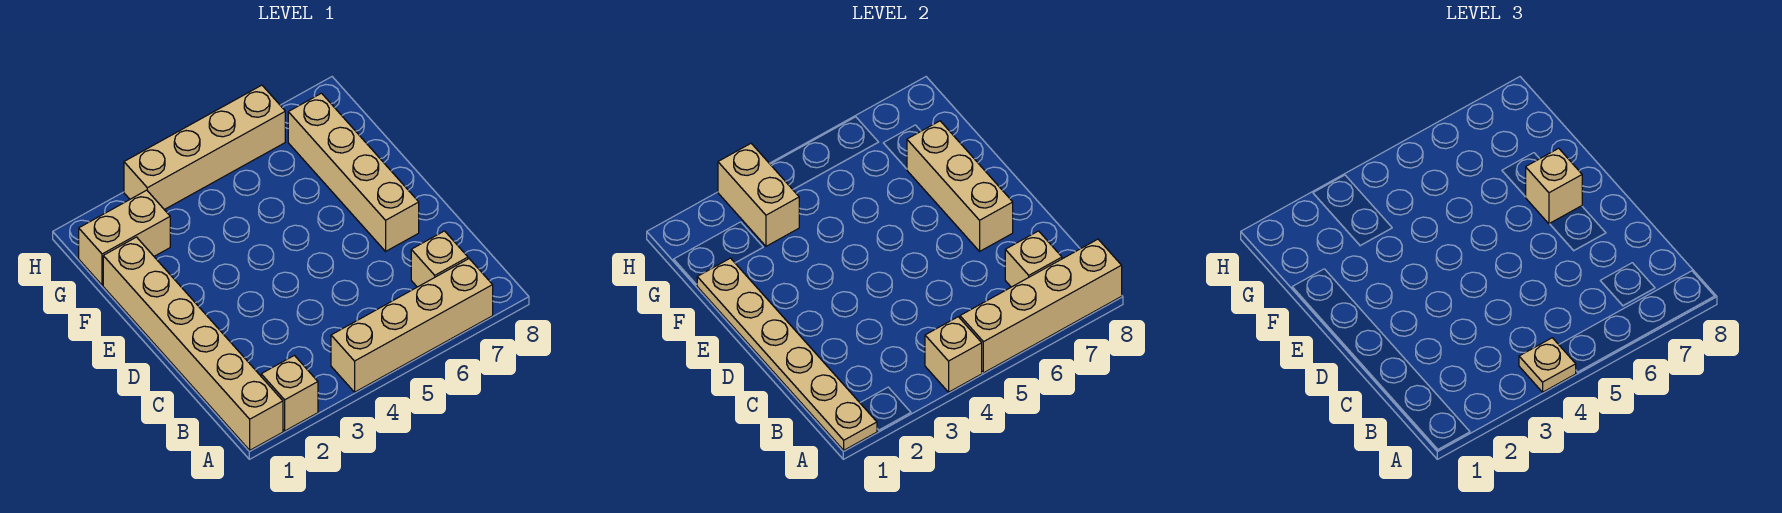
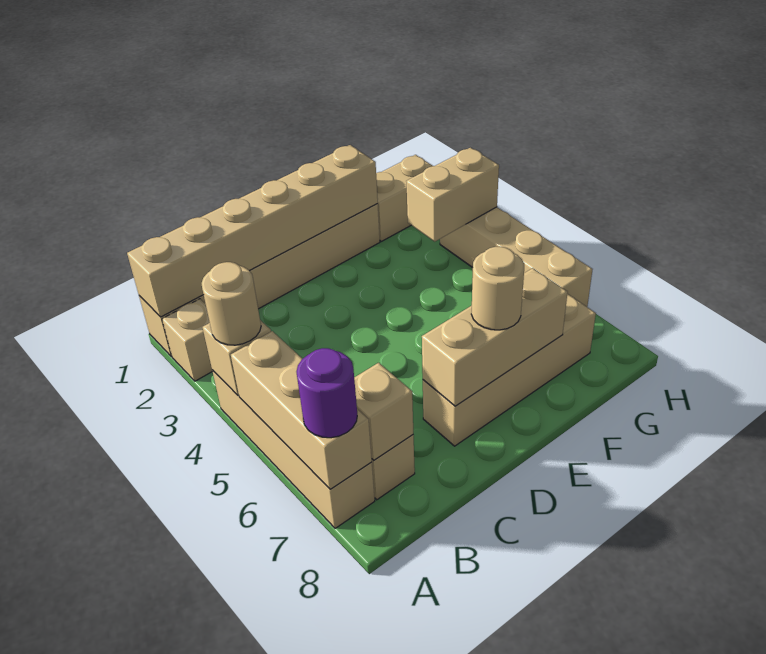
tan plate A1:F1 level 2 -> tan brick A1:F1 level 2
tan plate A4 level 3 -> tan round brick A4 level 3
tan brick A5:A8 level 2 -> tan brick A5:A7 level 2
none -> purple round brick A7 level 3
tan brick E7 level 3 -> tan round brick E7 level 3
tan brick G1:G2 level 1 -> tan brick G1:H1 level 1

